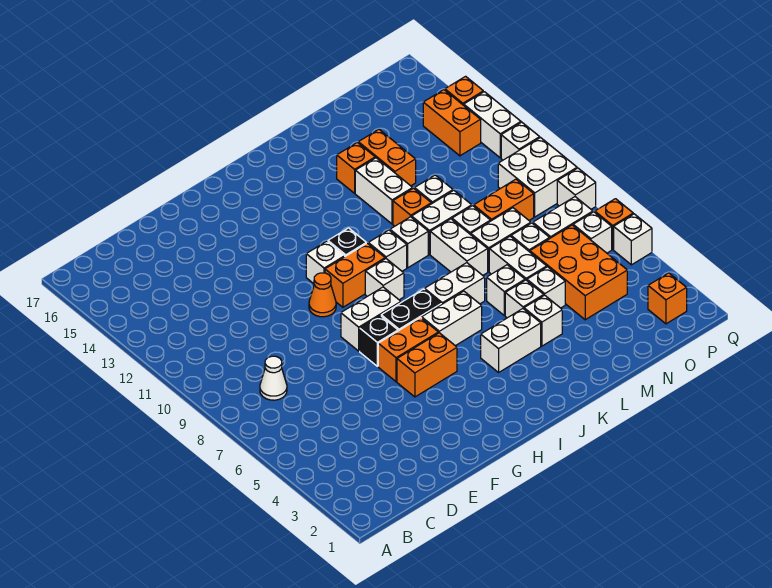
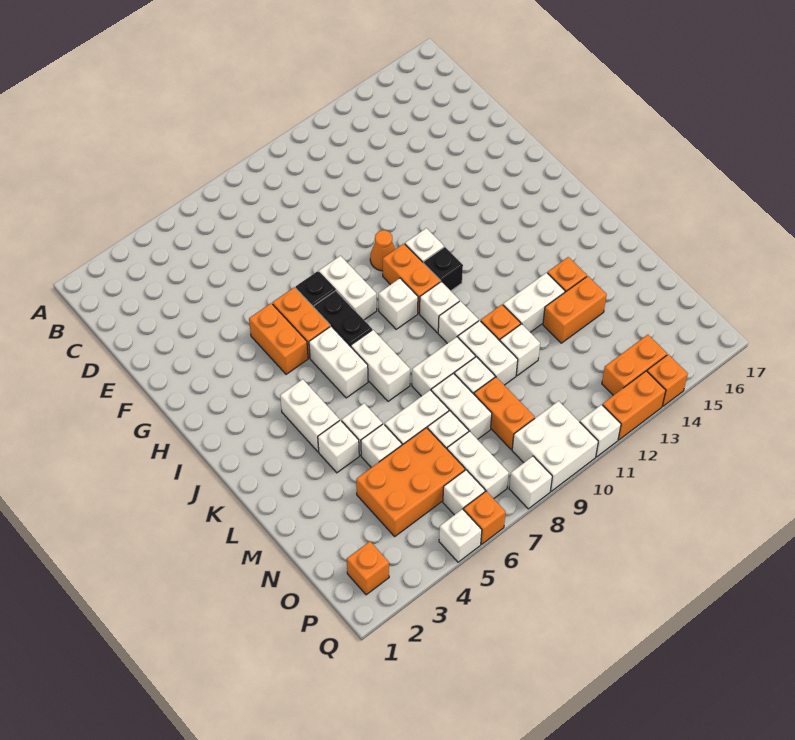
white cone C8 level 1 -> none
white brick L6 level 1 -> none
white brick Q12:Q13 level 1 -> orange brick Q12:Q13 level 1

